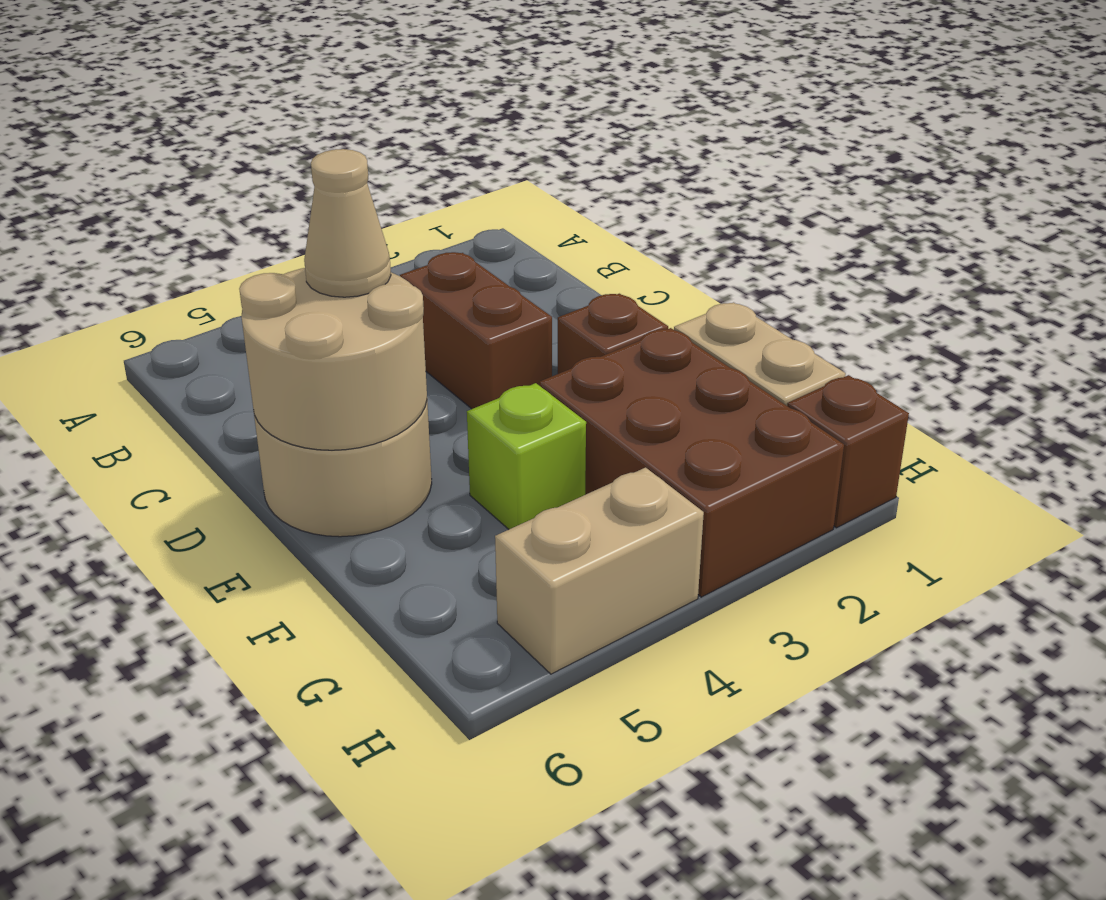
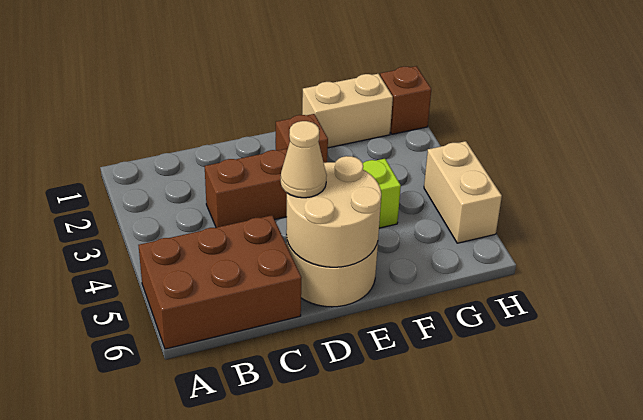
brown brick F2:H3 level 1 -> brown brick A5:C6 level 1

